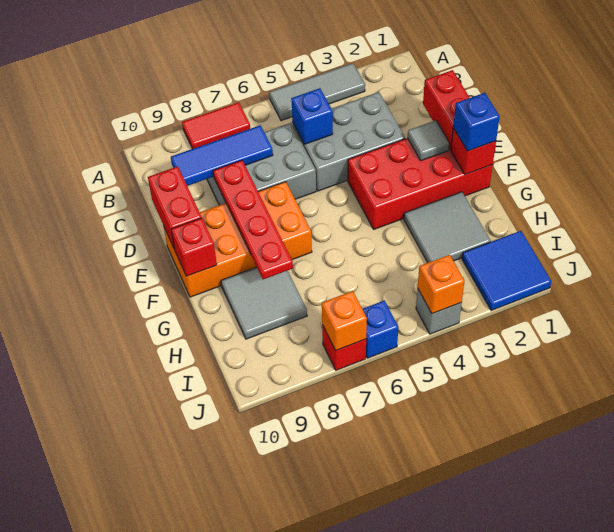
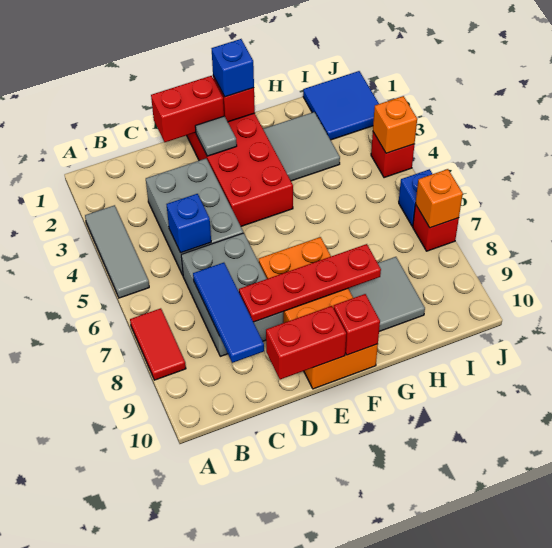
grey brick J4 level 1 -> red brick J4 level 1

